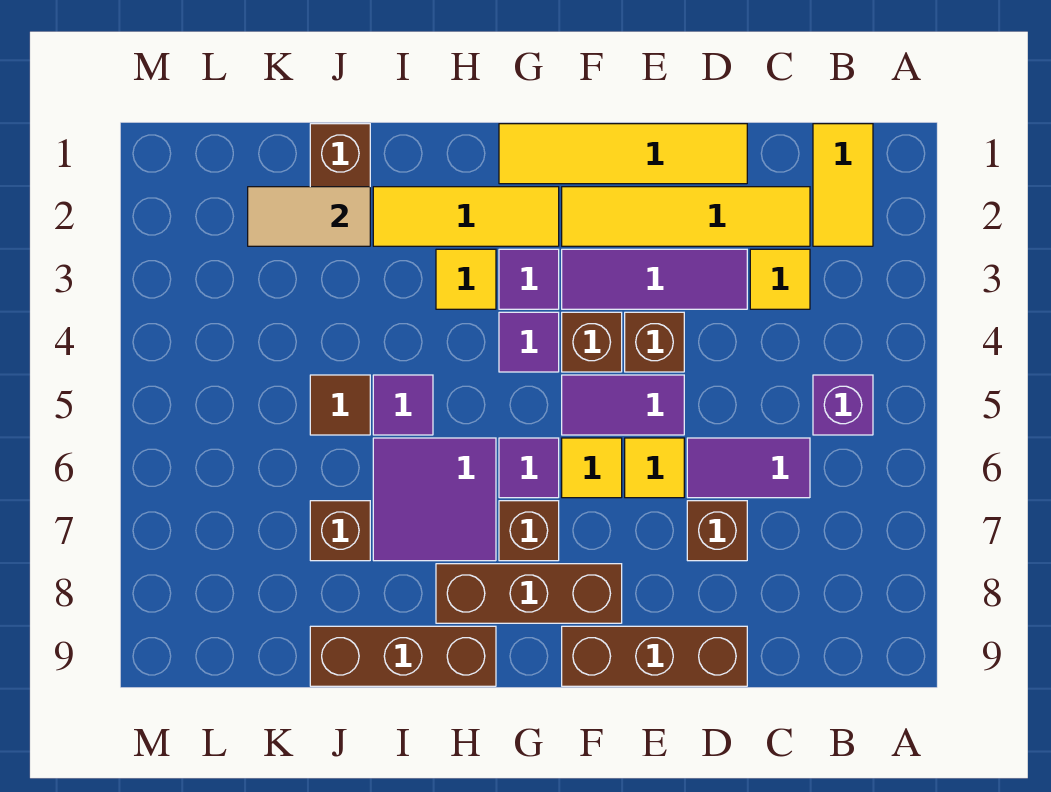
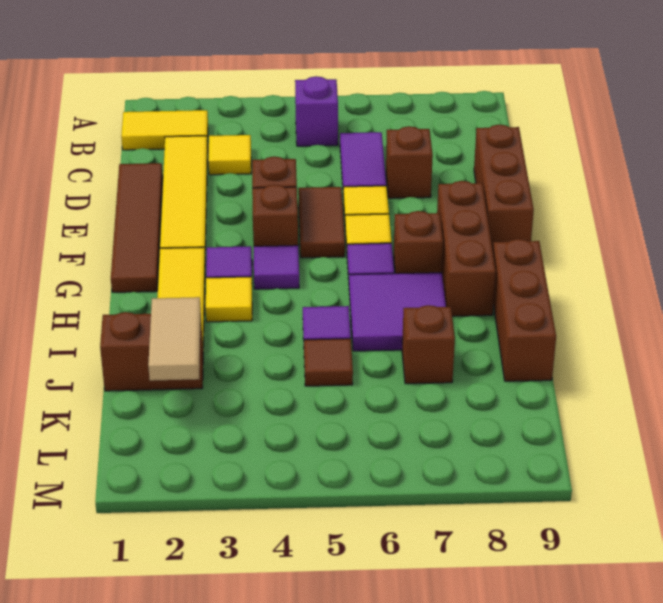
yellow tile D1:G1 level 1 -> brown tile D1:G1 level 1
purple tile D3:F3 level 1 -> none
purple tile E5:F5 level 1 -> brown tile E5:F5 level 1

